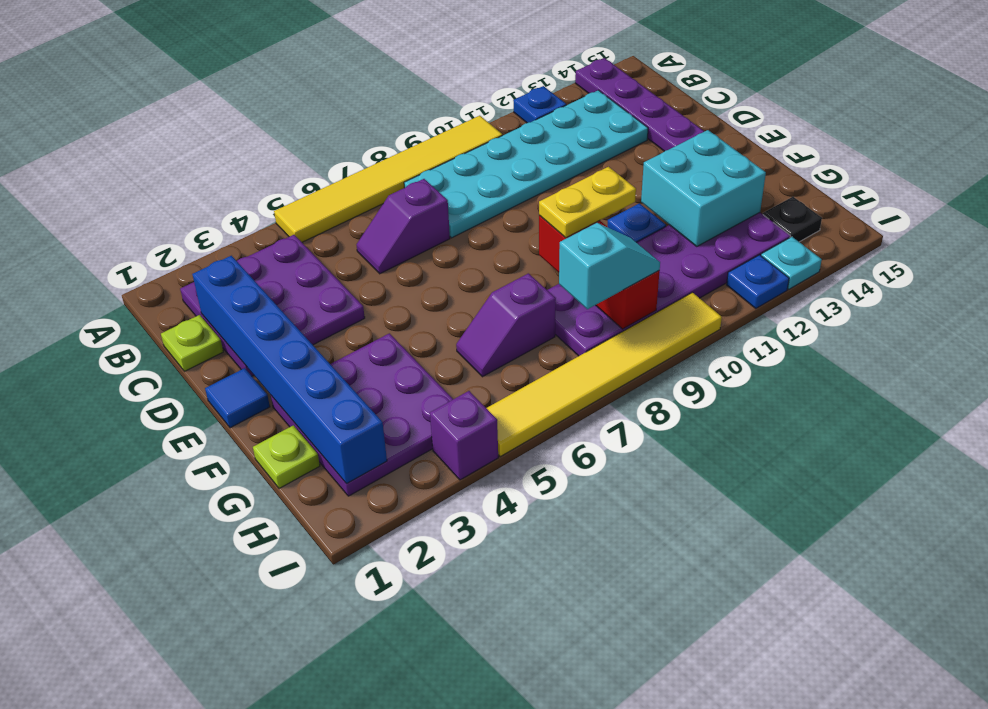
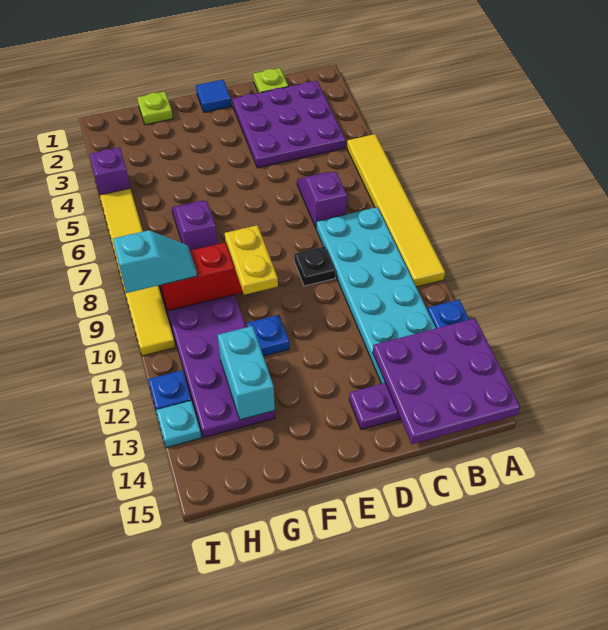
blue brick C2:H2 level 2 -> none
purple plate F2:H4 level 1 -> purple plate A13:C15 level 2
cyan brick F12:G13 level 2 -> cyan brick G12:G13 level 2
cyan slope H8:H9 level 3 top 8 -> cyan slope H9:I9 level 3 top I
black plate H14 level 1 -> black plate D9 level 1

